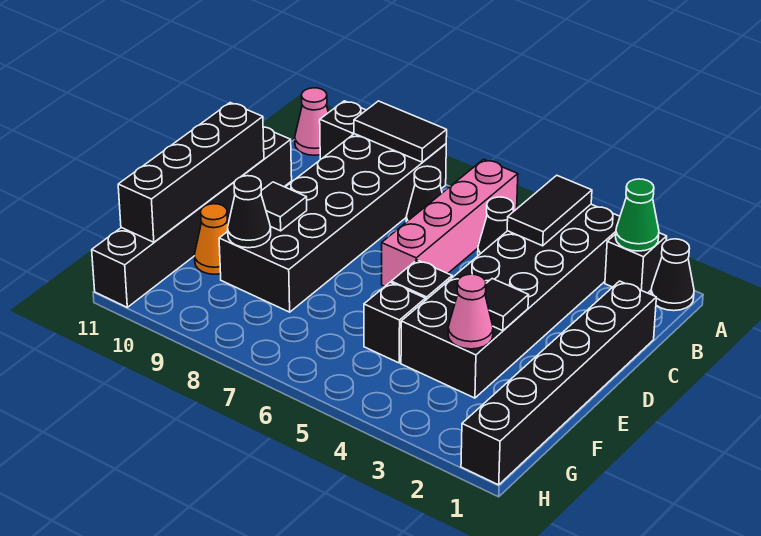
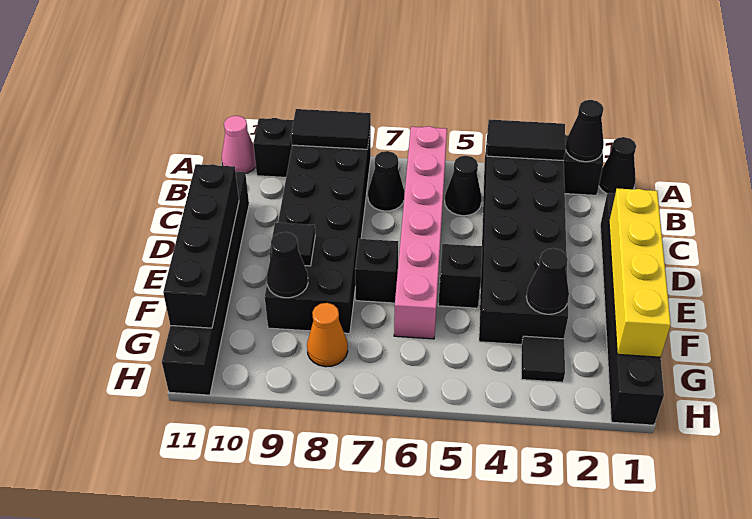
green cone A2 level 2 -> black cone A2 level 2
black tile A4:B4 level 2 -> black tile A3:A4 level 2
pink brick A6:D6 level 1 -> pink brick A6:F6 level 1
none -> yellow brick D1:G1 level 2
black tile E3 level 2 -> black tile G3 level 1
pink cone F3 level 2 -> black cone F3 level 2
black brick F5 level 1 -> black brick E7 level 1
orange cone F10 level 1 -> orange cone G8 level 1

